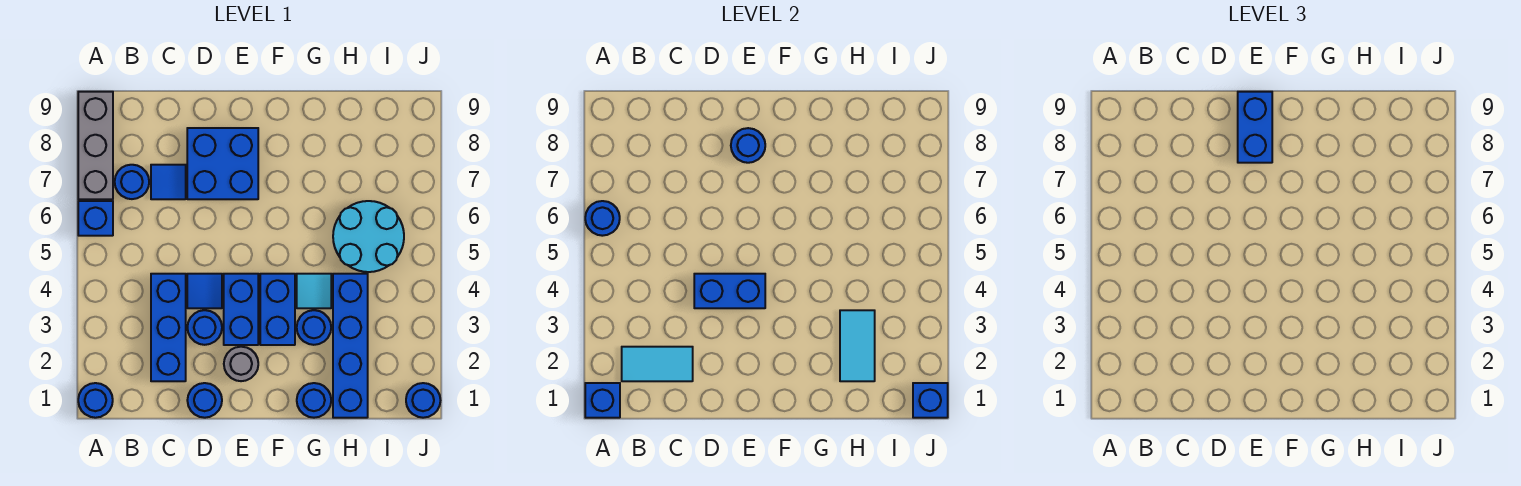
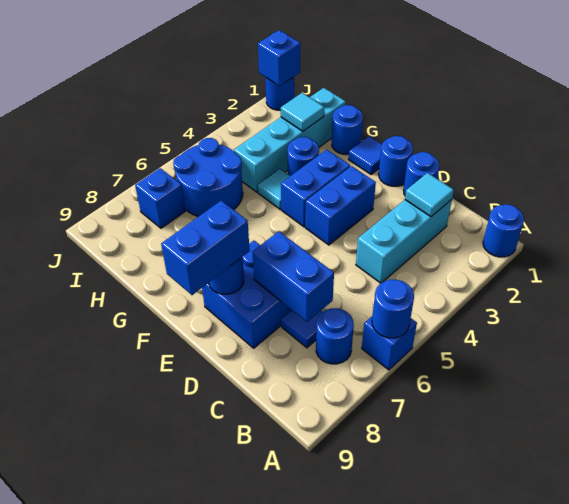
blue brick A1 level 2 -> blue brick I7 level 1
grey brick A7:A9 level 1 -> none
cyan tile B2:C2 level 2 -> cyan tile C2 level 2
blue brick C2:C4 level 1 -> cyan brick C2:C4 level 1
blue round brick D3 level 1 -> blue round brick E1 level 1
blue tile D4 level 1 -> blue tile F1 level 1
blue brick D4:E4 level 2 -> blue brick C7:D7 level 2
grey round brick E2 level 1 -> none
blue brick H1:H4 level 1 -> cyan brick H1:H4 level 1
cyan tile H2:H3 level 2 -> cyan tile H2 level 2
cyan round brick H5:I6 level 1 -> blue round brick H5:I6 level 1

